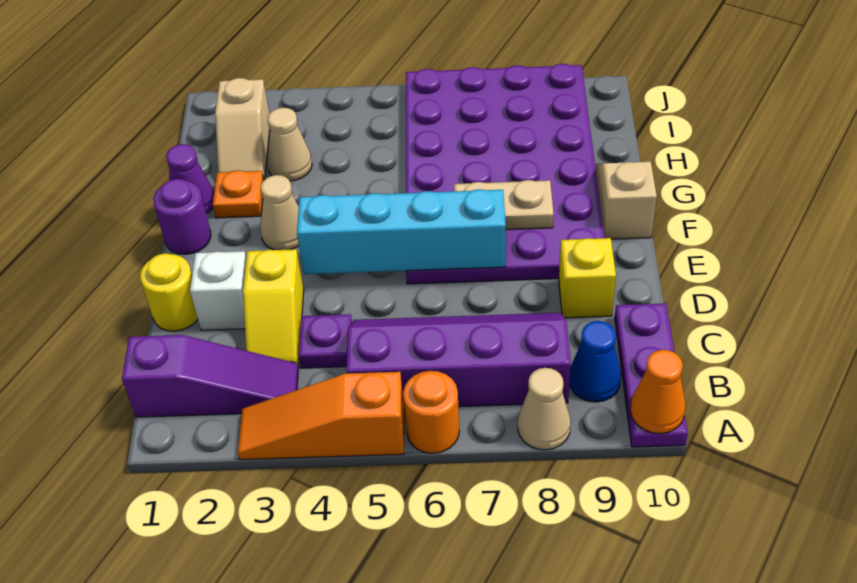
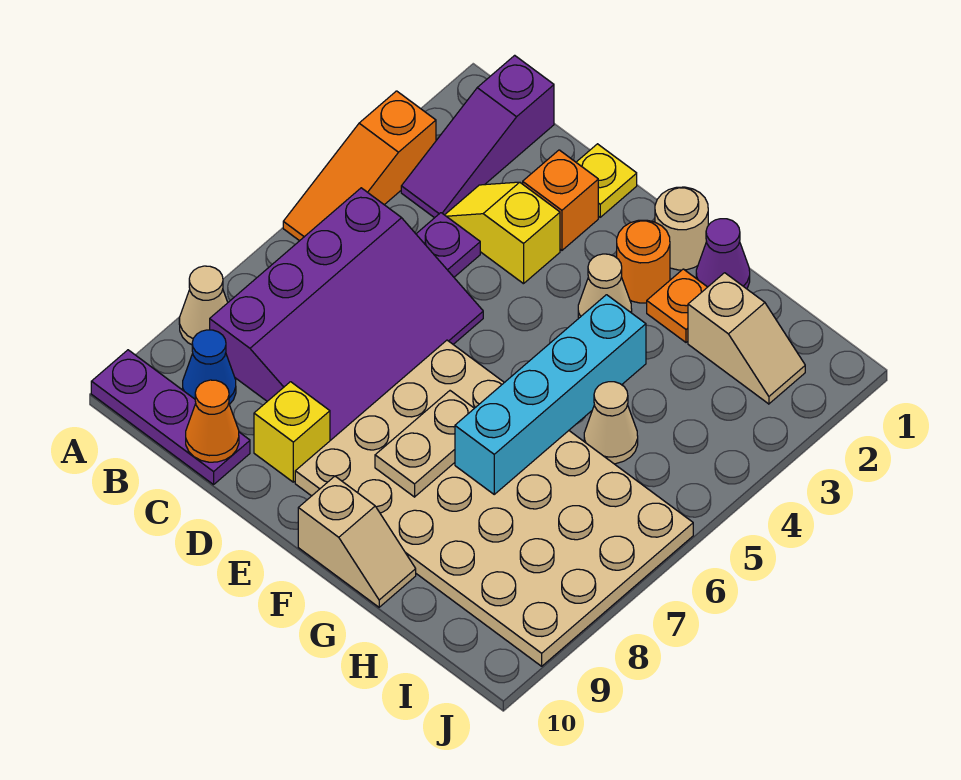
orange slope A3:A5 level 1 top 5 -> orange slope A3:A5 level 1 top 3
orange round brick A6 level 1 -> orange round brick F2 level 1
orange cone A10 level 2 -> orange cone C10 level 2
purple slope B5:C8 level 1 top B -> purple slope B5:D8 level 1 top B
yellow round brick D1 level 1 -> yellow plate D1 level 1
white brick D2 level 1 -> orange brick D2 level 1
cyan brick E4:E7 level 2 -> cyan brick G4:G7 level 2
purple plate E6:J9 level 1 -> tan plate E6:J9 level 1
purple round brick F1 level 1 -> tan round brick F1 level 1
tan slope H2:I2 level 1 top I -> tan slope H2:I2 level 1 top H
tan cone H3 level 1 -> tan cone H5 level 1

